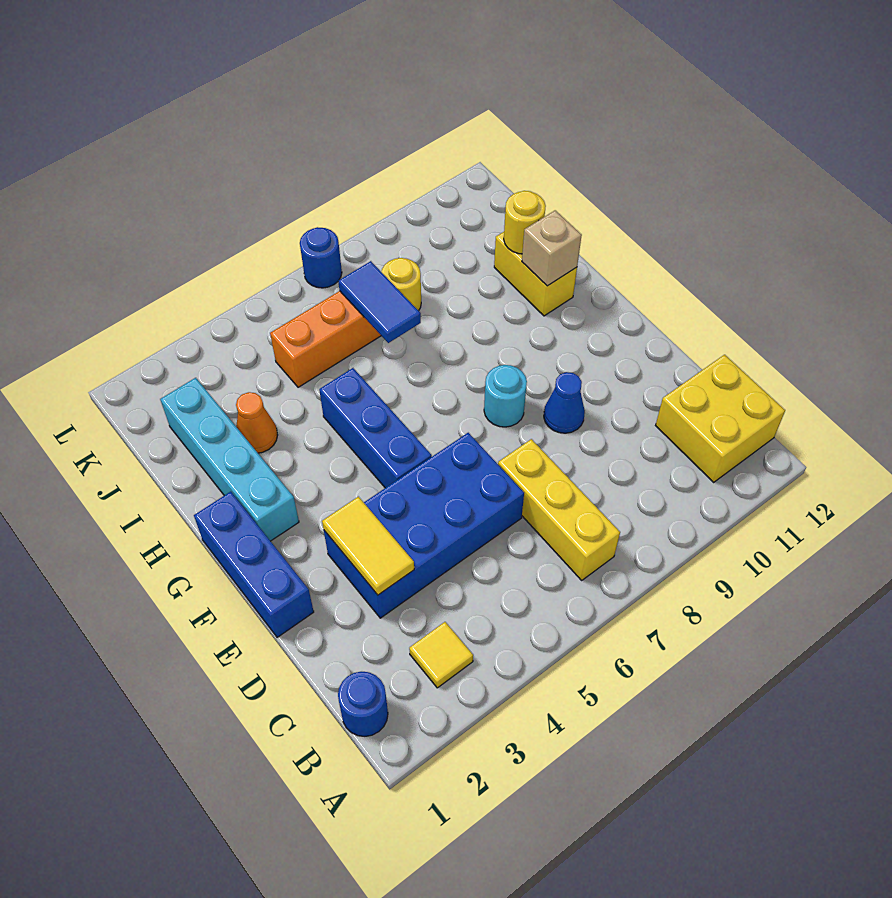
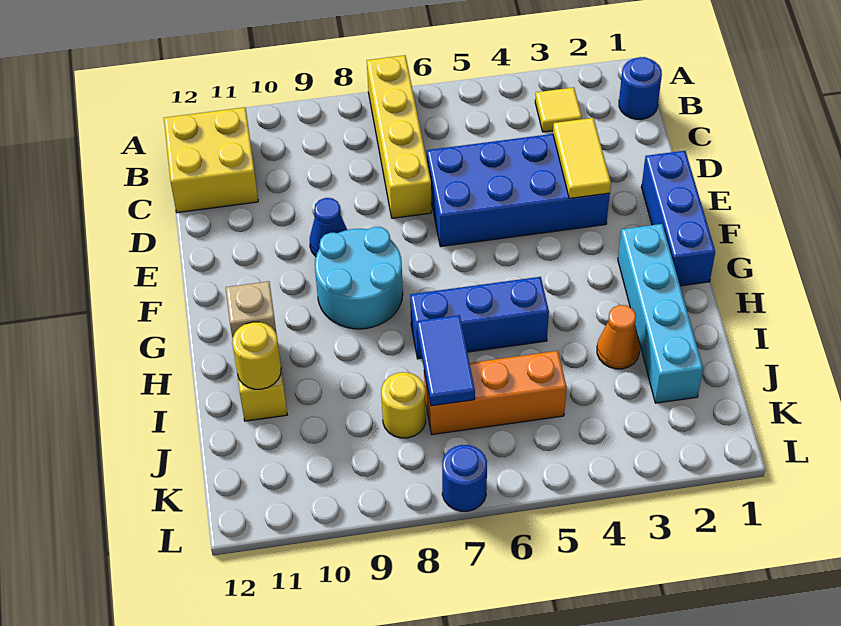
yellow brick B7:D7 level 1 -> yellow brick A7:D7 level 1
blue brick F5:H5 level 1 -> blue brick H5:H7 level 1
cyan round brick F8 level 1 -> cyan round brick F8:G9 level 1

